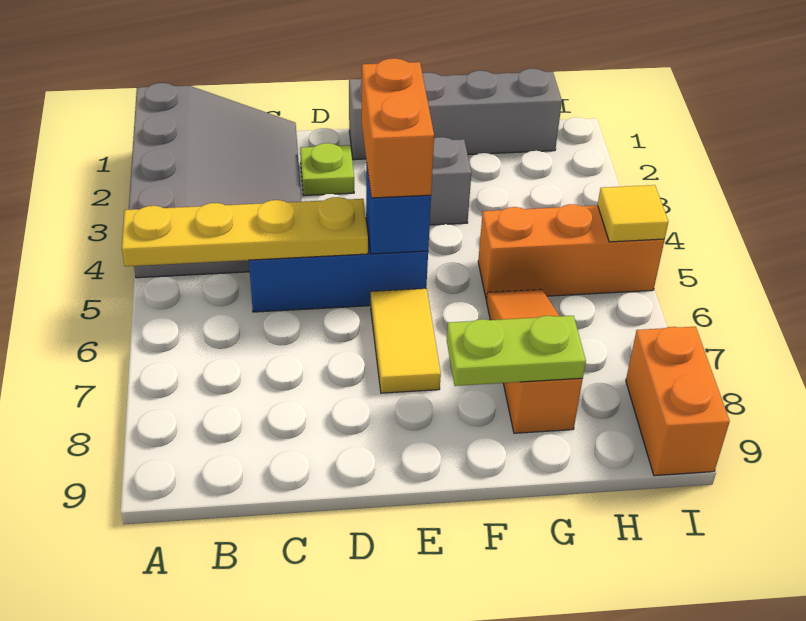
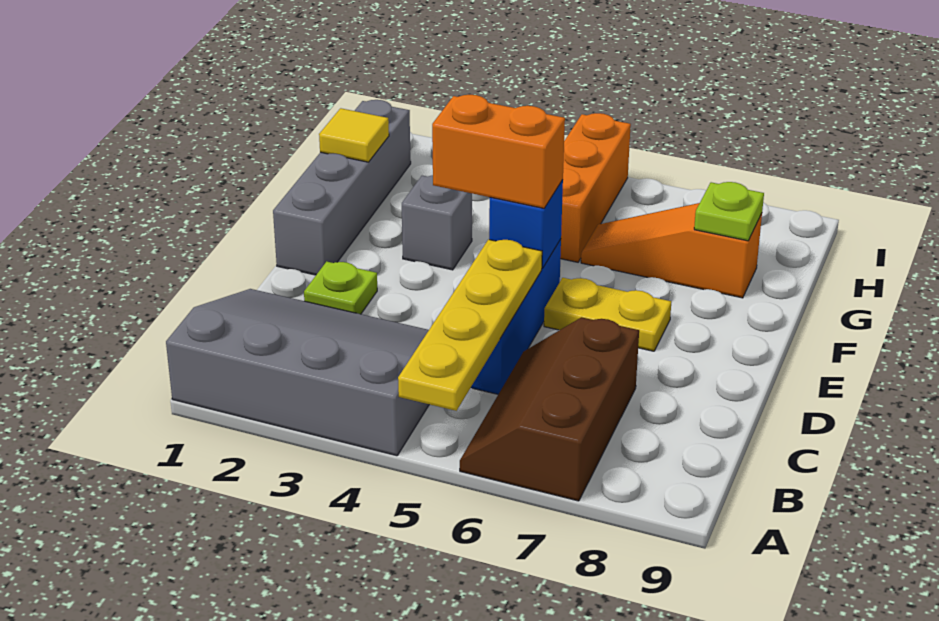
none -> brown slope A6:C7 level 1 top 7
yellow tile E6:E7 level 1 -> yellow plate E6:E7 level 1
lime plate F8:G8 level 2 -> lime plate G8 level 2
yellow tile I5 level 2 -> yellow tile G1 level 2
orange brick I8:I9 level 1 -> none

